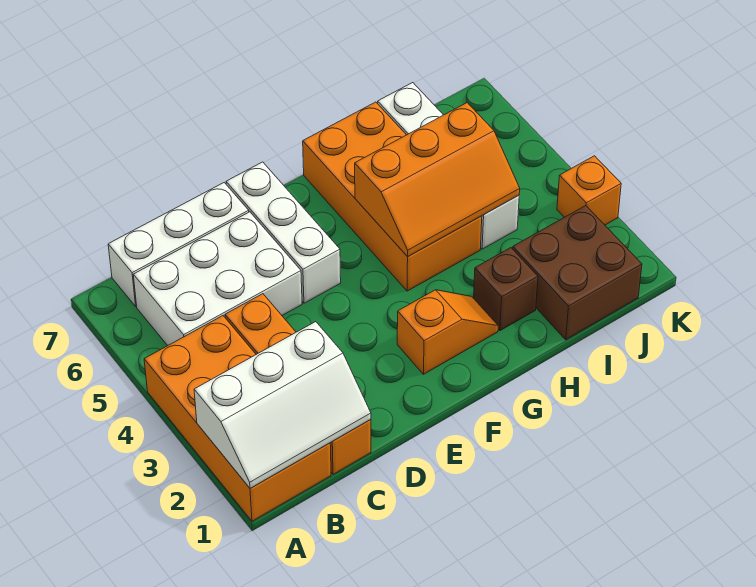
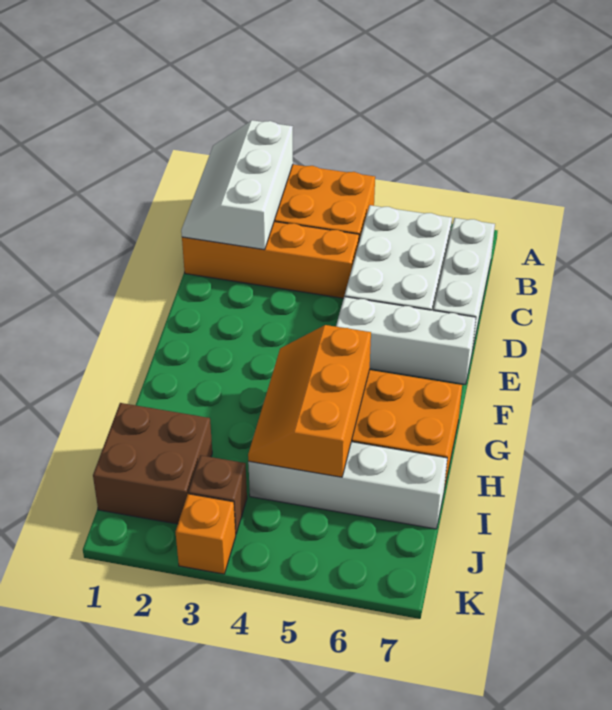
orange slope F2:G2 level 1 top F -> none
brown brick H2 level 1 -> brown brick J3 level 1

